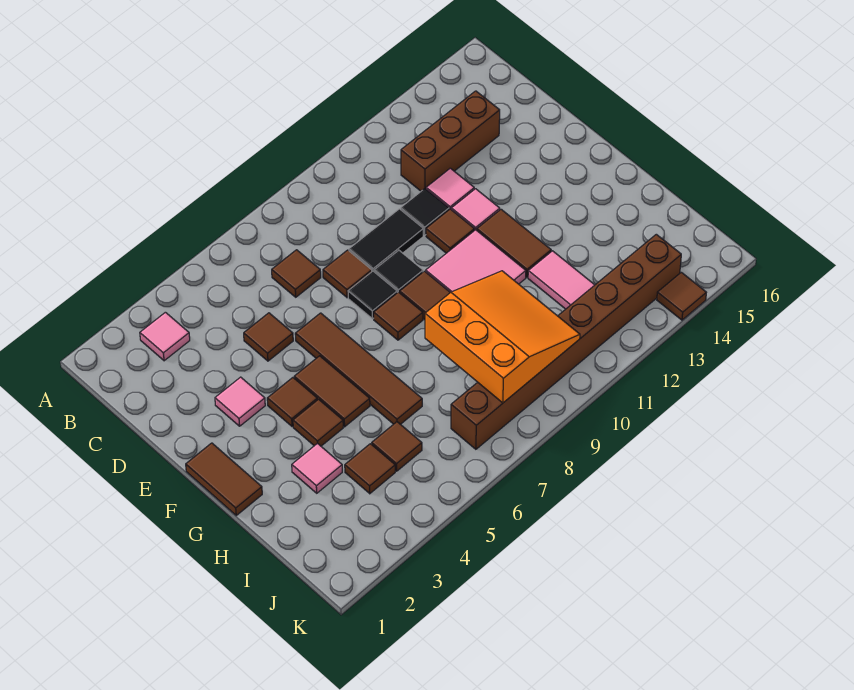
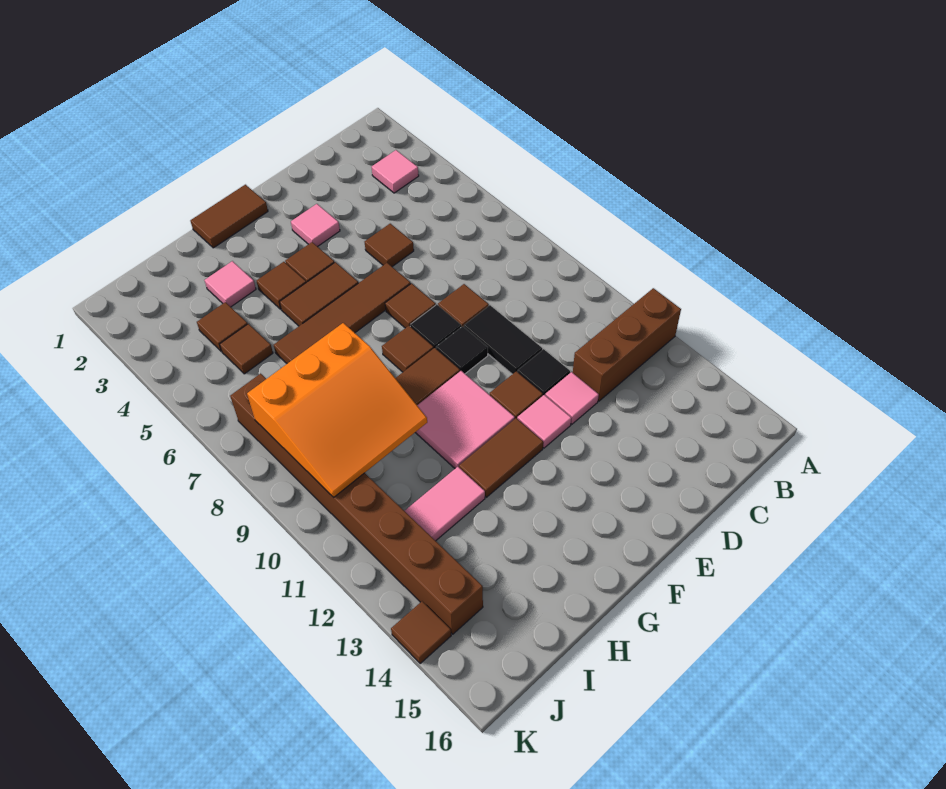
brown tile C7 level 1 -> brown tile E7 level 1
brown brick C12:C14 level 1 -> brown brick A12:C12 level 1

